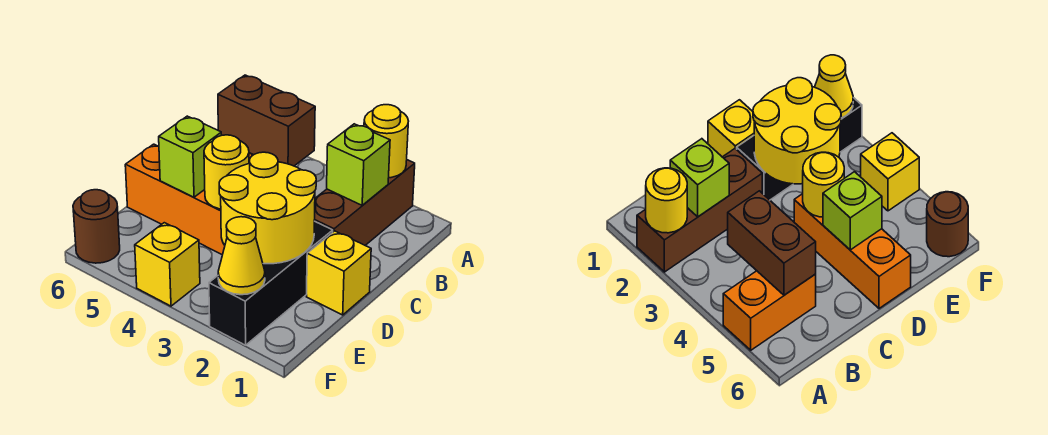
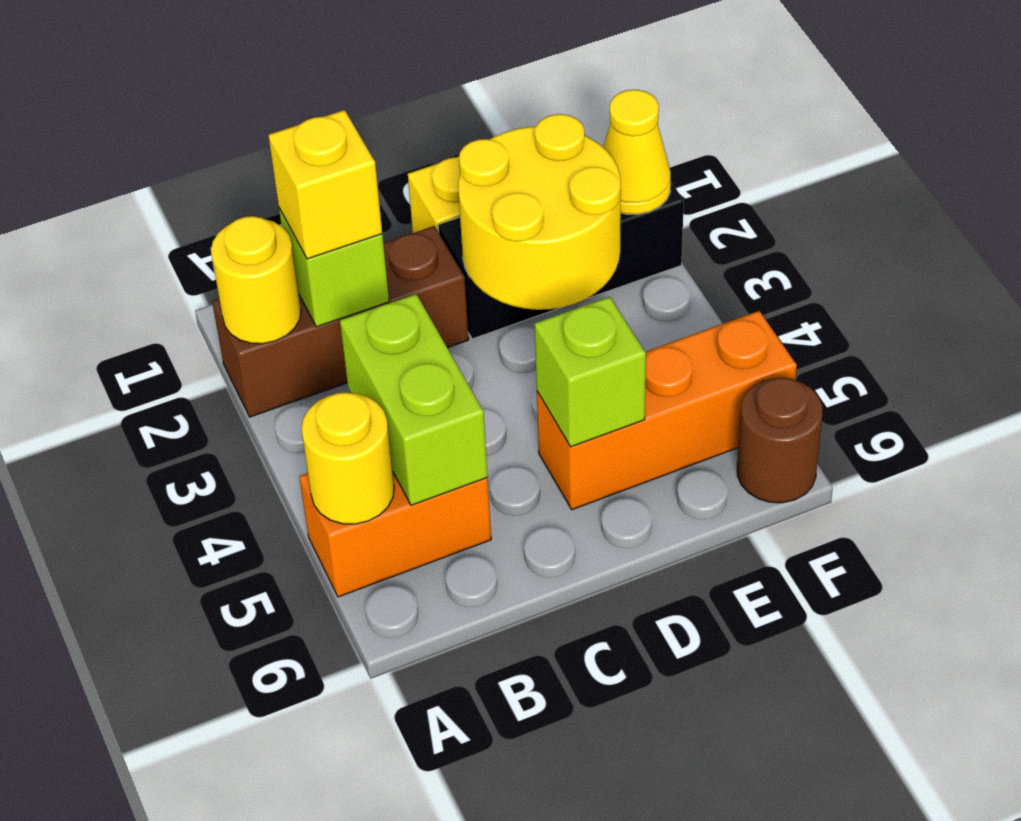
brown brick B4:B5 level 2 -> lime brick B4:B5 level 2
orange brick D4:D6 level 1 -> orange brick D5:F5 level 1
yellow round brick D4 level 2 -> yellow round brick A5 level 2
yellow brick F4 level 1 -> yellow brick B2 level 3

